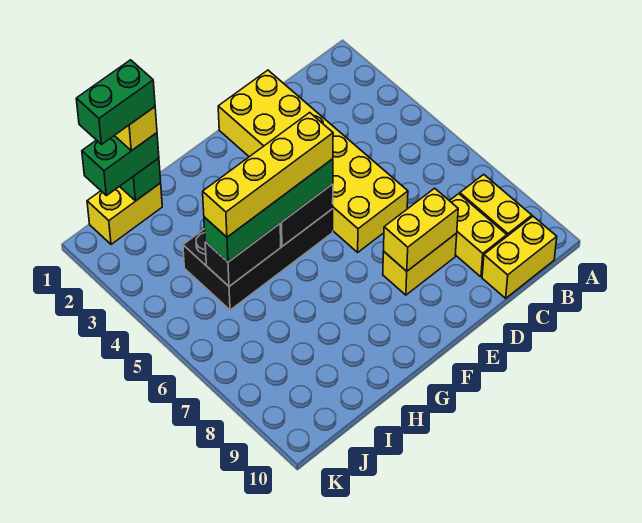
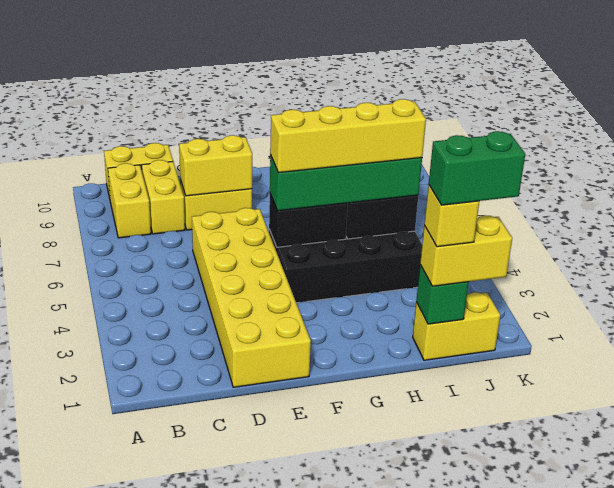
green brick I1:J1 level 3 -> yellow brick I1:J1 level 3

